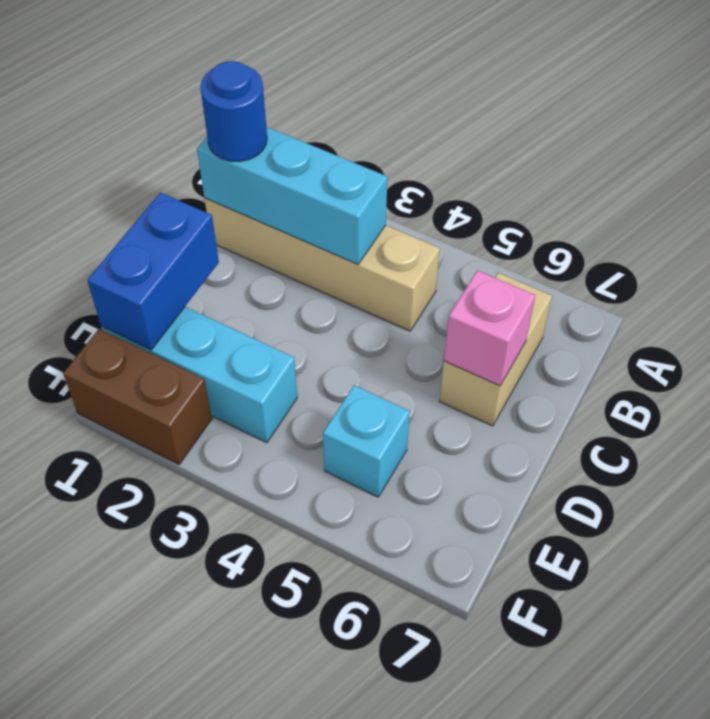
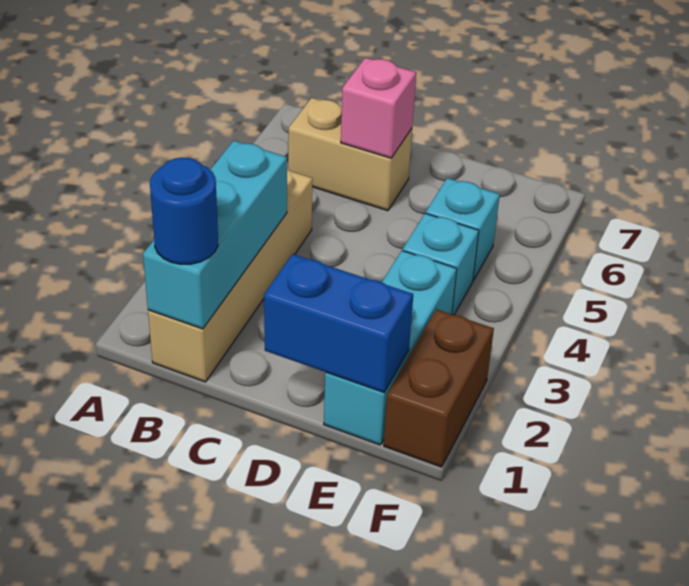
none -> cyan brick E4 level 1

